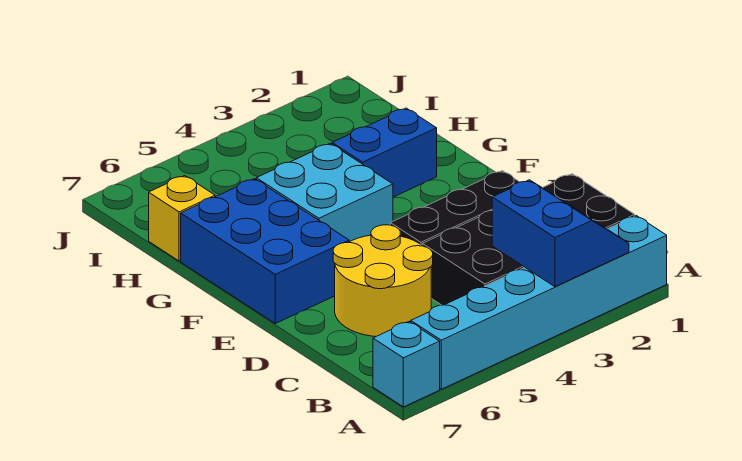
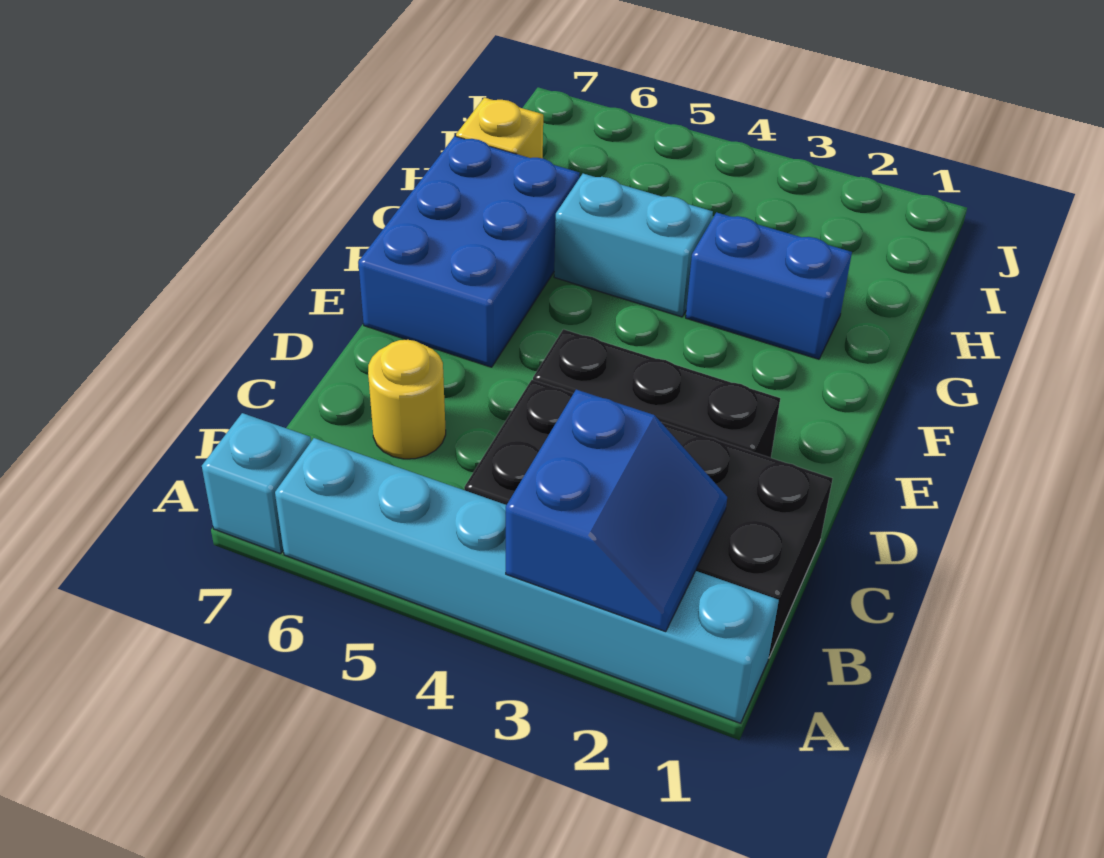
yellow round brick C5:D6 level 1 -> yellow round brick C6 level 1
cyan brick F4:G5 level 1 -> cyan brick G4:G5 level 1

